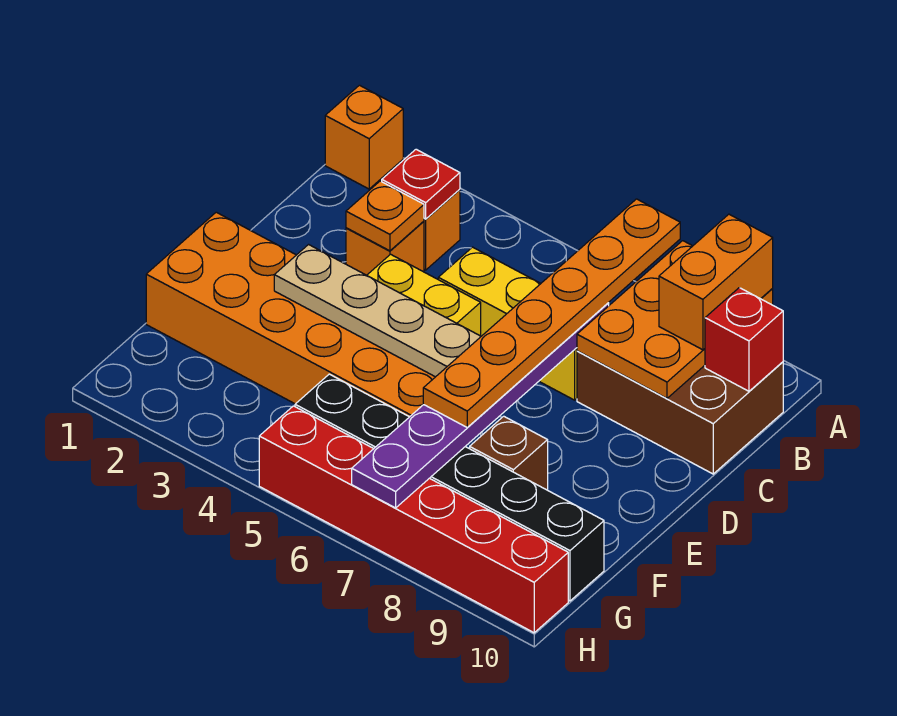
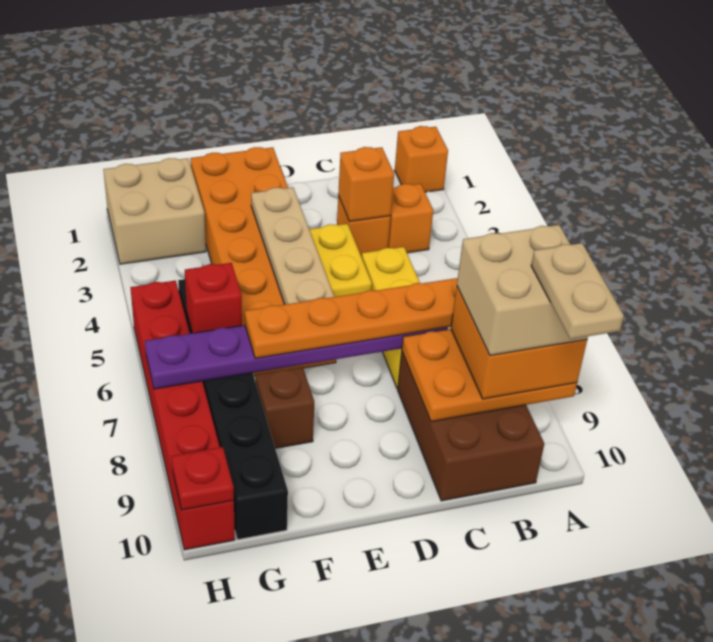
none -> tan brick A8:B9 level 4
orange brick A9:B9 level 3 -> orange brick A8:B9 level 3
none -> tan plate A9:A10 level 5
red plate B3 level 2 -> red plate H10 level 2
red brick B10 level 2 -> red brick G6 level 2
orange plate C3 level 2 -> orange brick C3 level 2
none -> tan brick G1:H2 level 1

